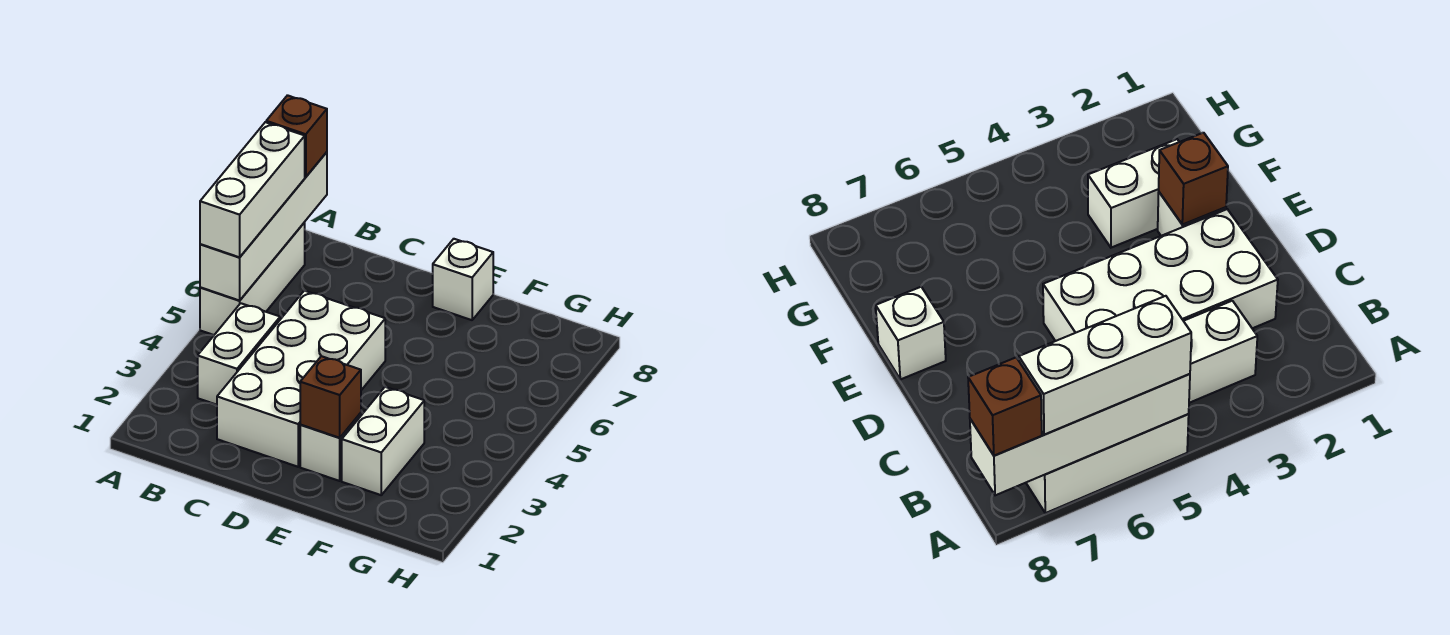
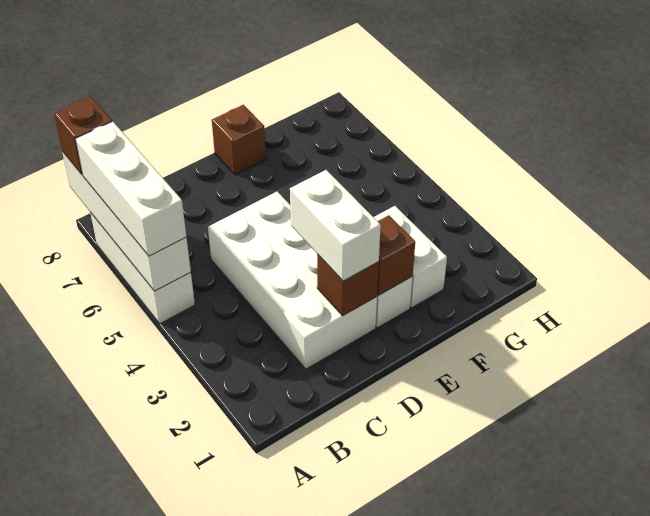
white brick B3:B4 level 1 -> white brick D2:D3 level 3
none -> brown brick D2 level 2
white brick E8 level 1 -> brown brick E8 level 1

